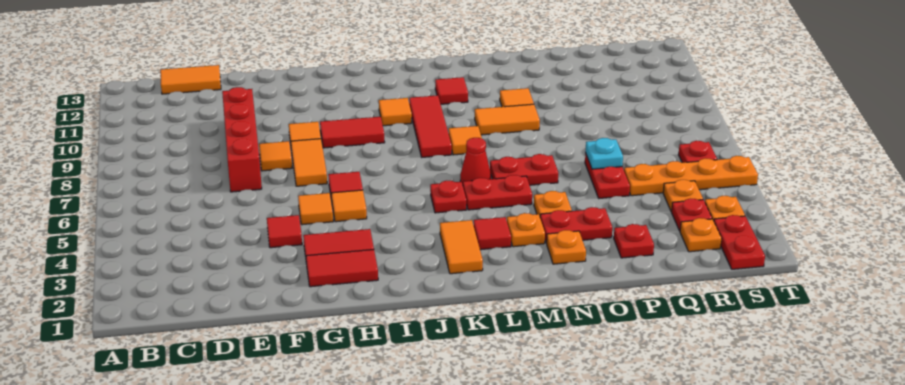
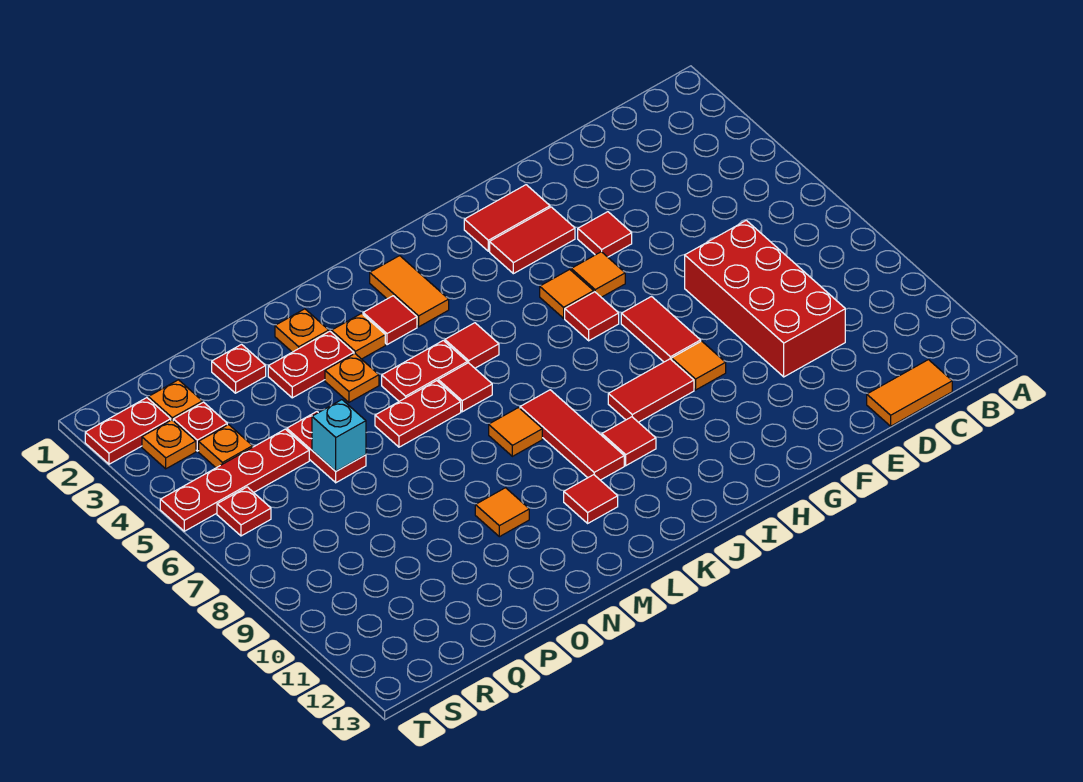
red brick E7:E10 level 1 -> red brick D7:E10 level 1
orange tile F8 level 1 -> none
orange tile G7:G8 level 1 -> red tile G7:G8 level 1
orange tile J10 level 1 -> red tile J10 level 1
red plate K5 level 1 -> red tile K5 level 1
red cone L6 level 1 -> red tile L6 level 1
orange tile M9:N9 level 1 -> none
cyan plate P6 level 2 -> cyan brick P6 level 2
orange plate Q5:T5 level 1 -> red plate Q5:T5 level 1
red plate S1:S2 level 1 -> red plate S2:T2 level 1

